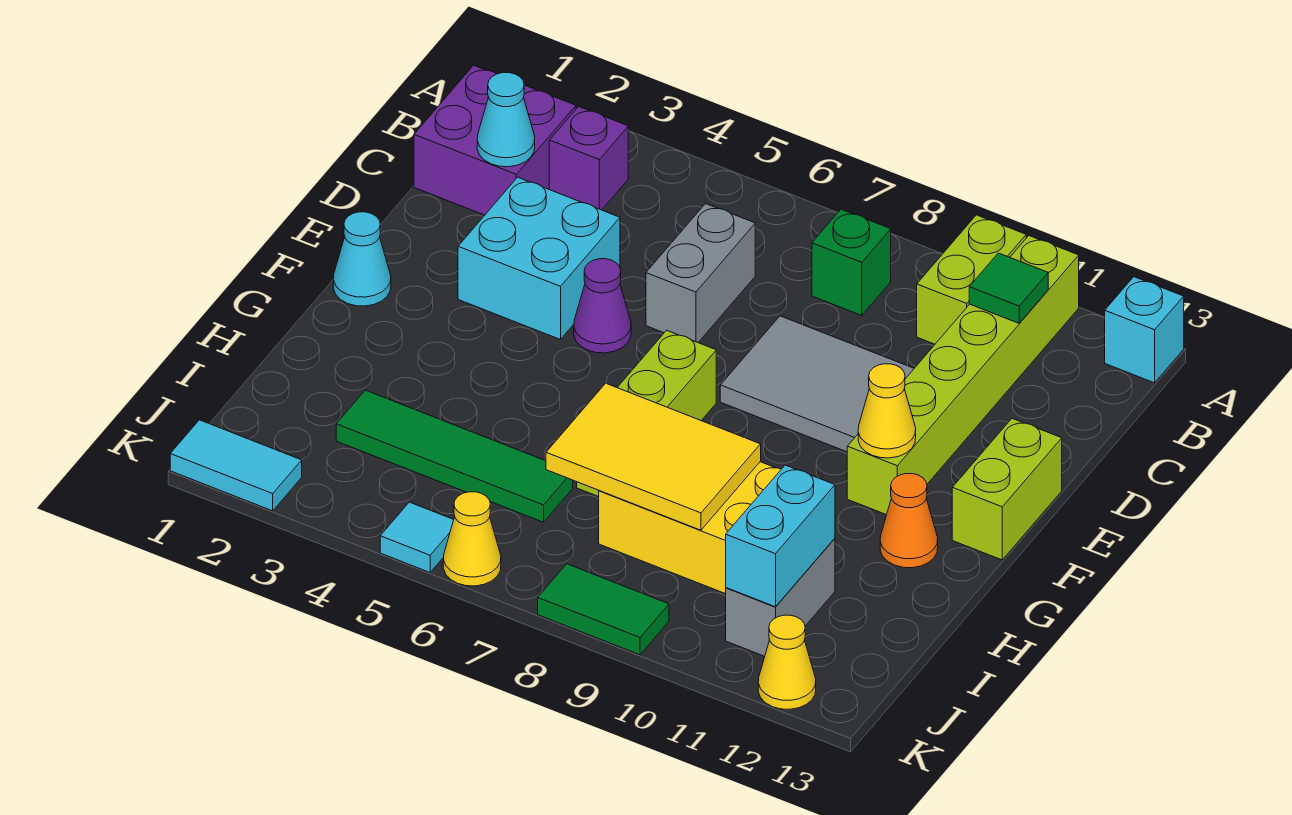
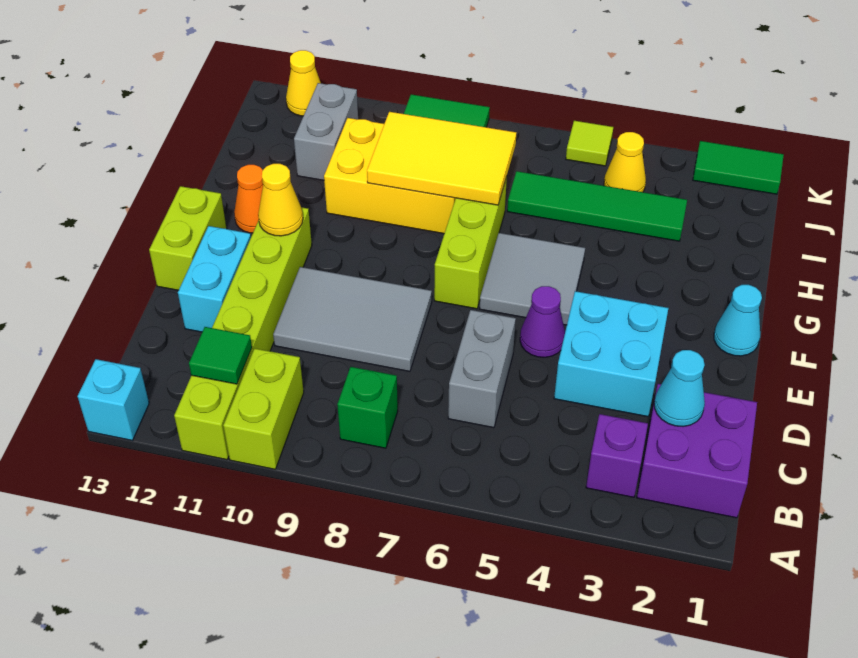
none -> grey tile F5:G6 level 1
cyan brick I11:J11 level 2 -> cyan brick D12:E12 level 1
cyan tile K1:K2 level 1 -> green tile K1:K2 level 1
cyan tile K5 level 1 -> lime tile K5 level 1
yellow cone K6 level 1 -> yellow cone J4 level 1

